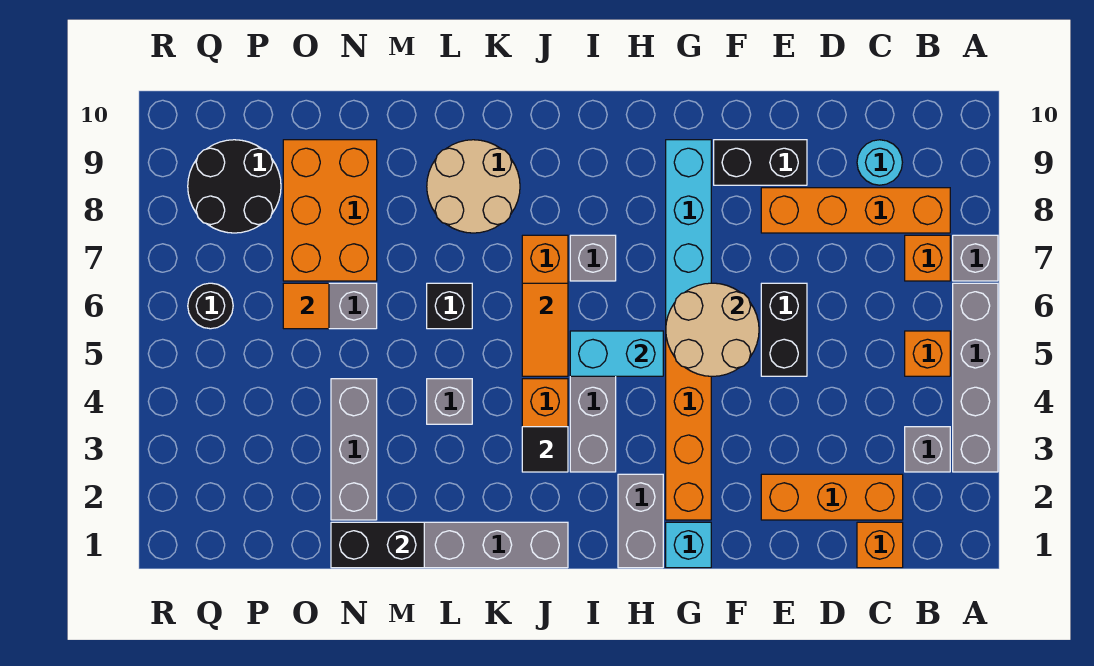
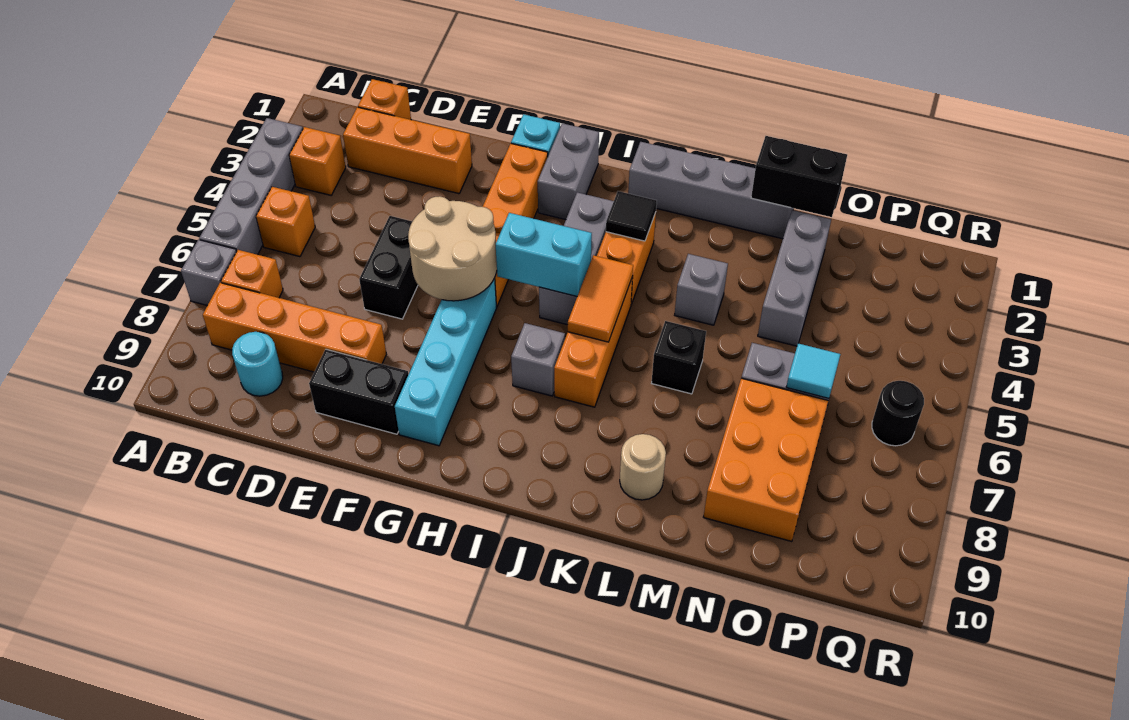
grey brick B3 level 1 -> orange brick B3 level 1
tan round brick K8:L9 level 1 -> tan round brick L9 level 1
orange tile O6 level 2 -> cyan tile O6 level 2
black round brick P8:Q9 level 1 -> none

